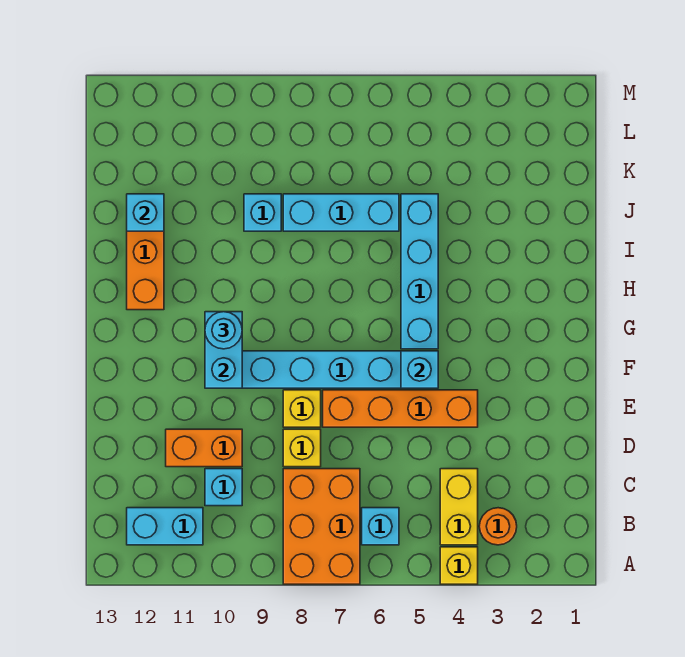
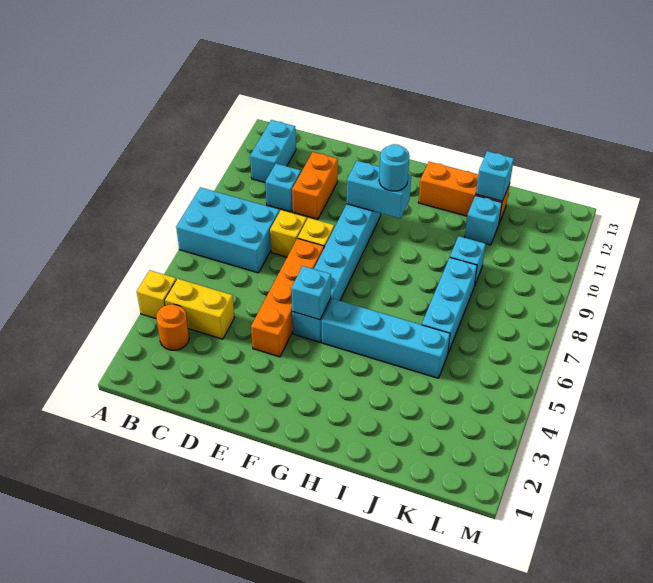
orange brick A7:C8 level 1 -> cyan brick A7:C8 level 1
cyan brick B6 level 1 -> cyan brick J11 level 1

